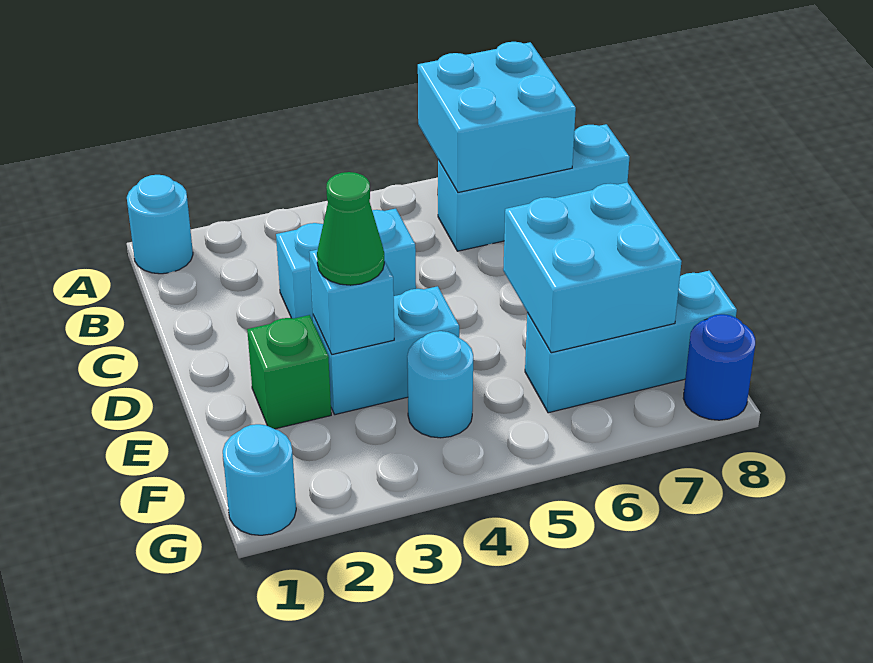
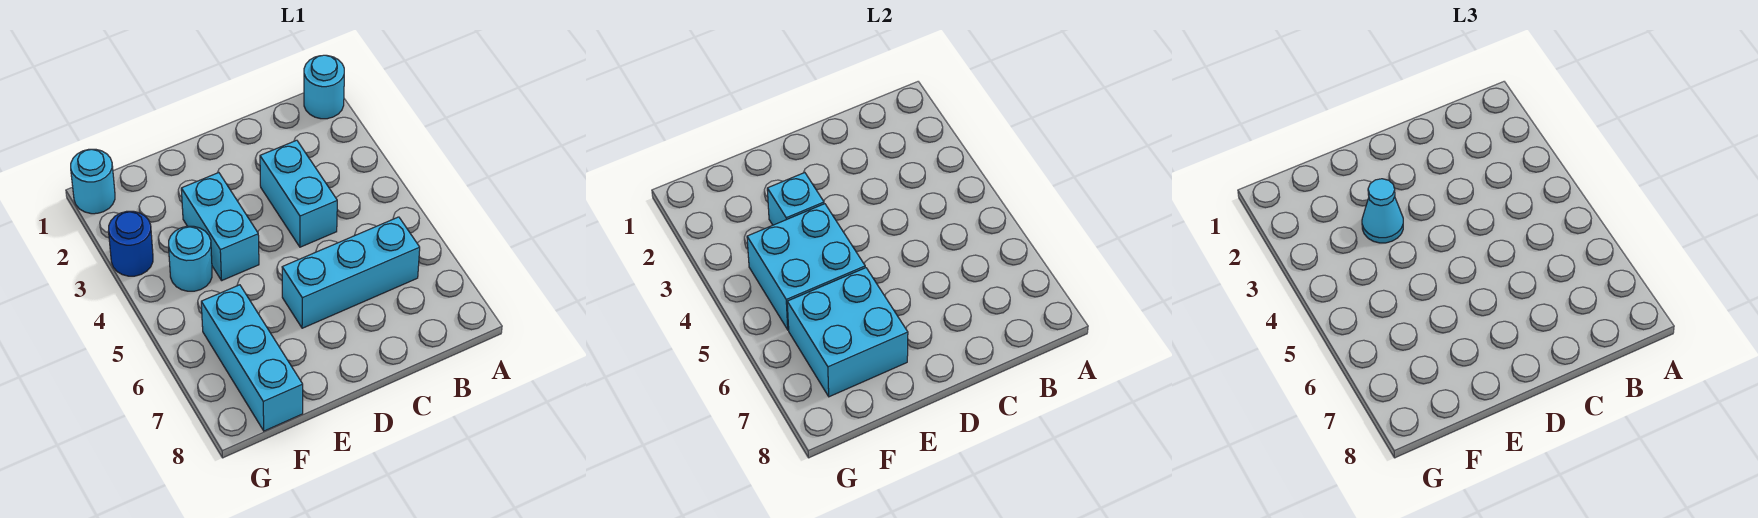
cyan brick A6:B7 level 2 -> cyan brick E4:F5 level 2
cyan brick B6:B8 level 1 -> cyan brick B6:D6 level 1
green brick E2 level 1 -> none
green cone E3 level 3 -> cyan cone E3 level 3
blue round brick G8 level 1 -> blue round brick G3 level 1

